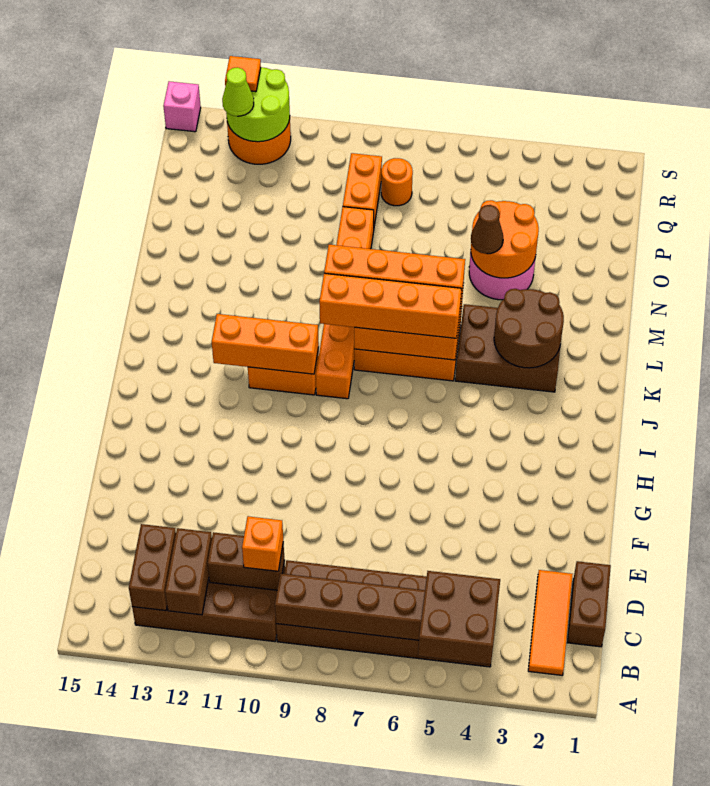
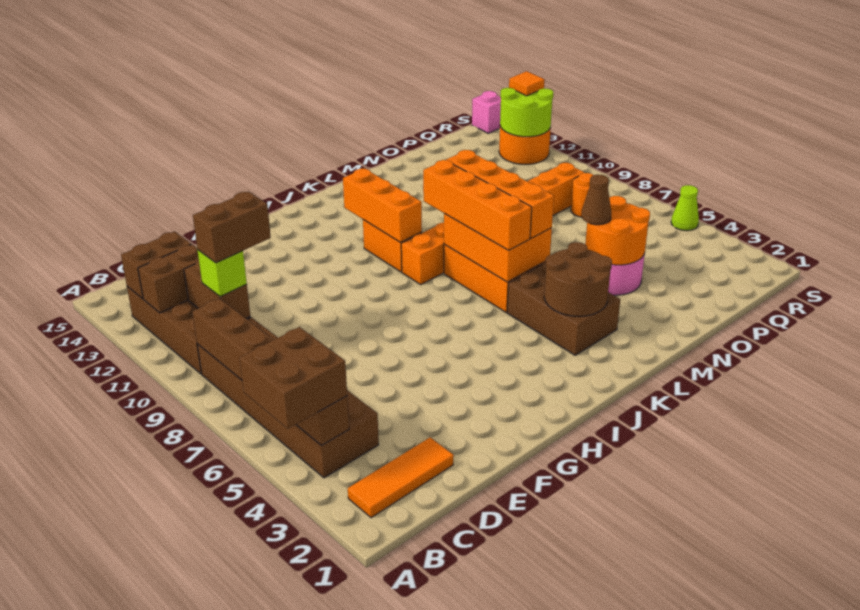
brown brick C1:D1 level 1 -> brown brick C10:D10 level 4
orange brick C10 level 3 -> lime brick C10 level 3
lime cone R13 level 3 -> lime cone S5 level 1

